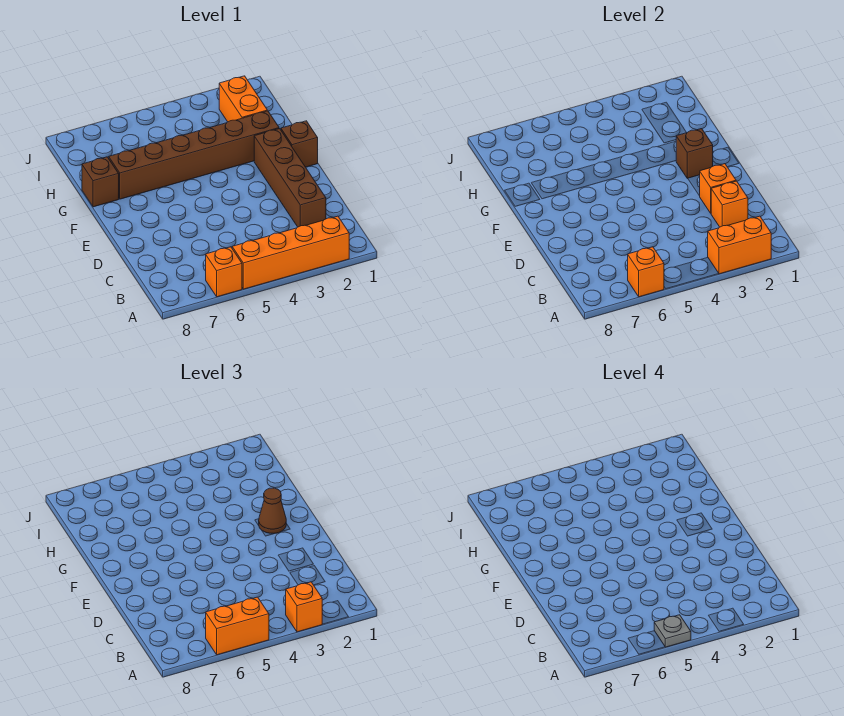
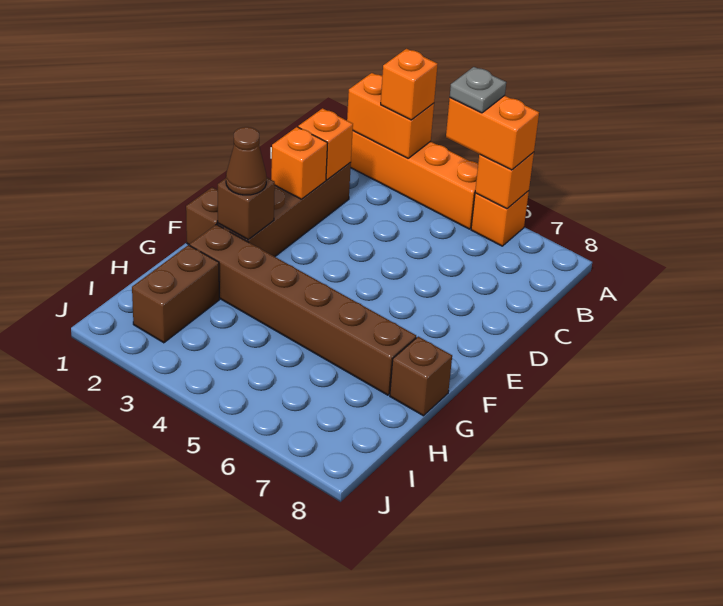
orange brick H2:I2 level 1 -> brown brick H2:I2 level 1

